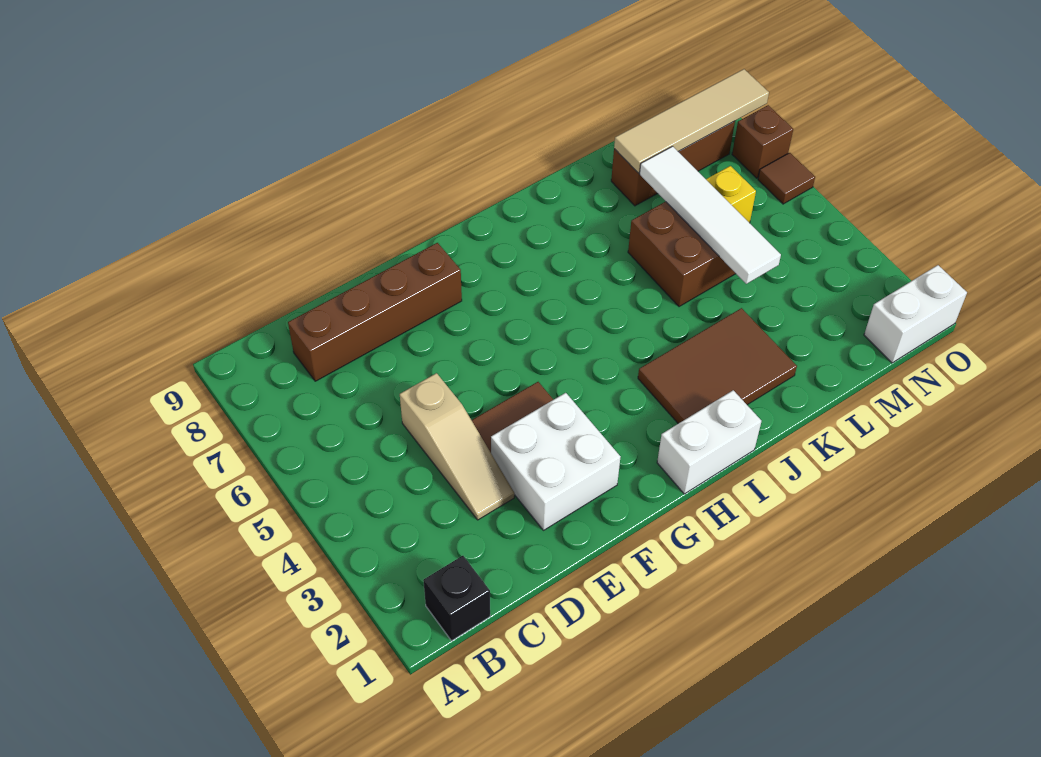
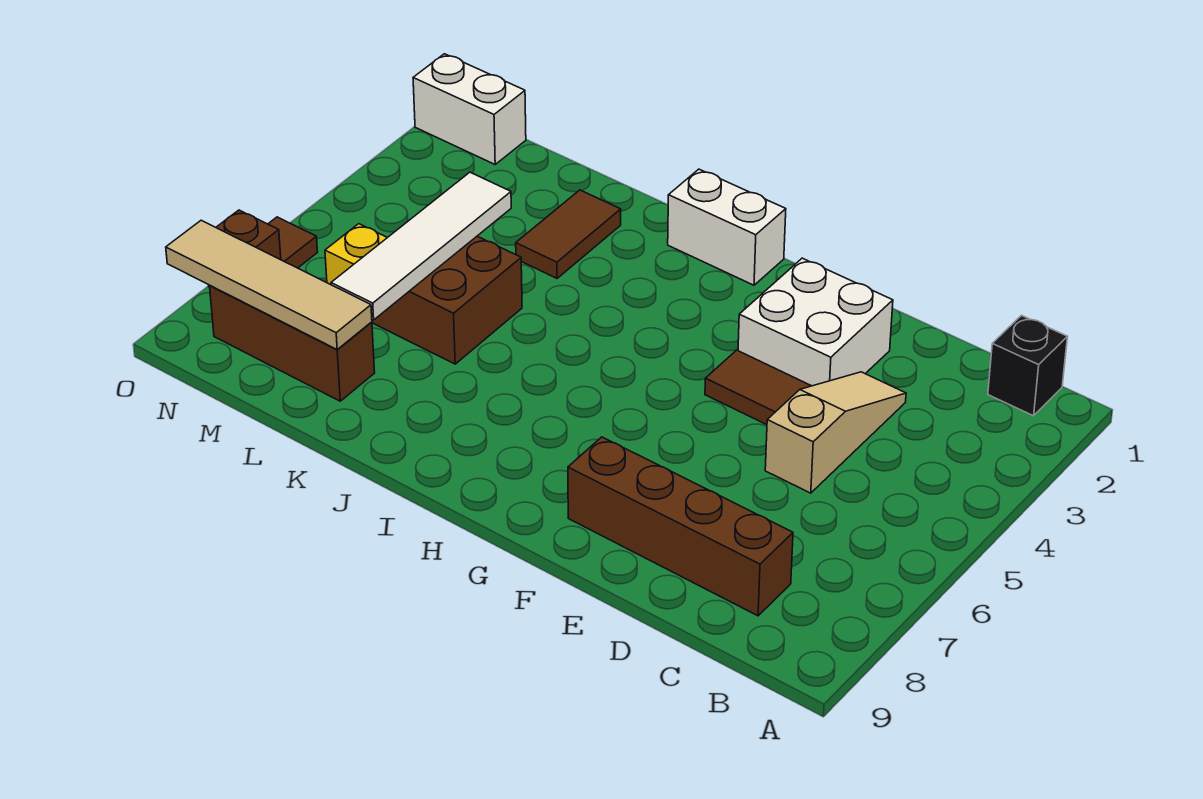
brown tile I2:K3 level 1 -> brown tile K2:K3 level 1

